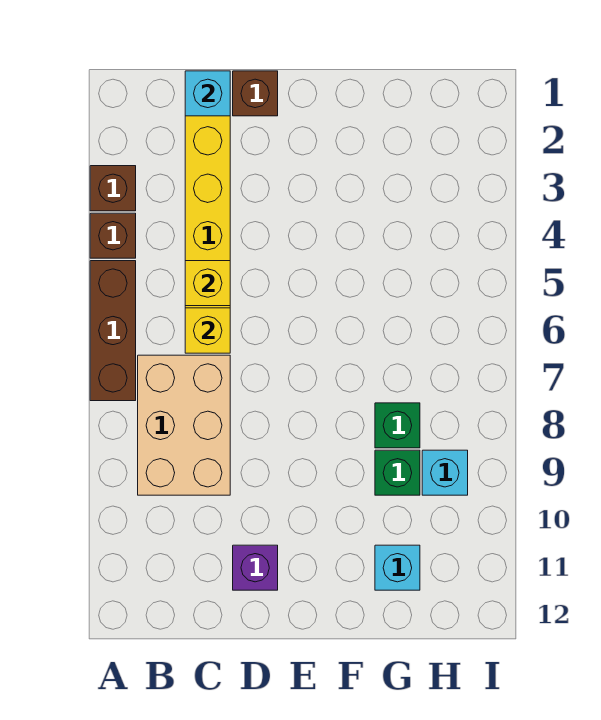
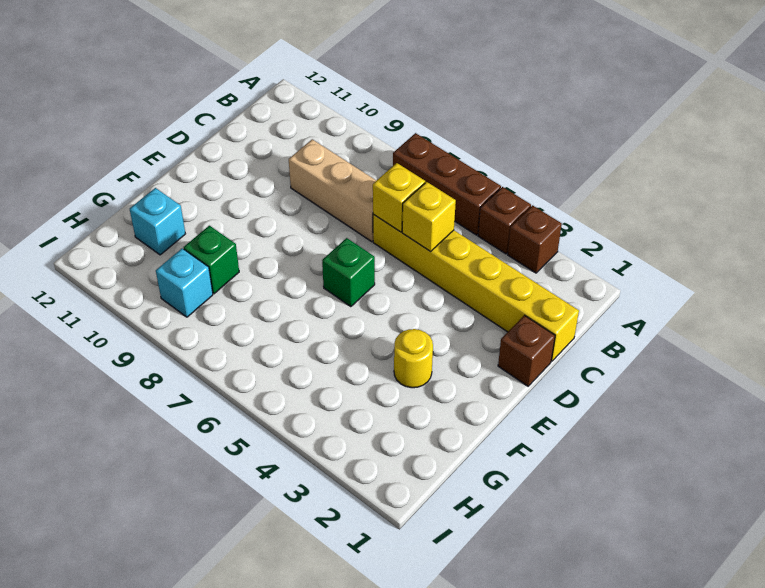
tan brick B7:C9 level 1 -> tan brick C7:C9 level 1
cyan brick C1 level 2 -> none
purple brick D11 level 1 -> none
none -> yellow round brick F3 level 1
green brick G8 level 1 -> green brick E6 level 1

